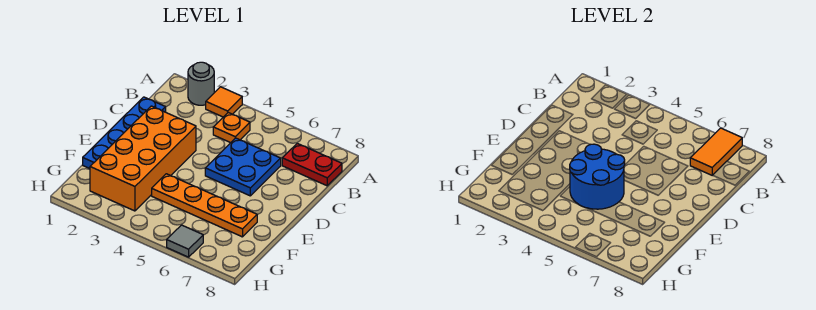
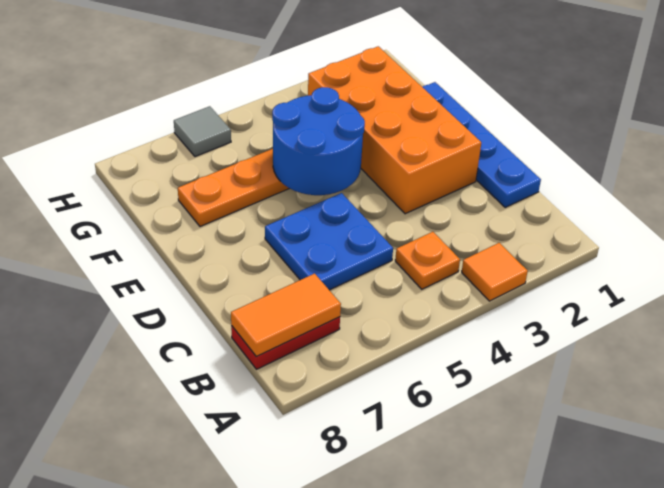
grey round brick A2 level 1 -> none
orange tile A7:B7 level 2 -> orange tile B7:B8 level 2

